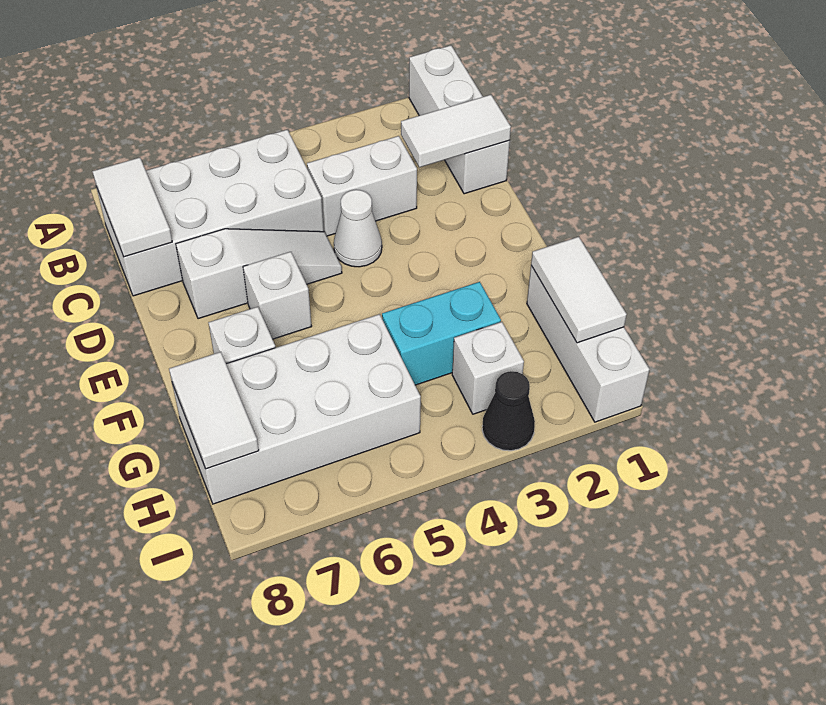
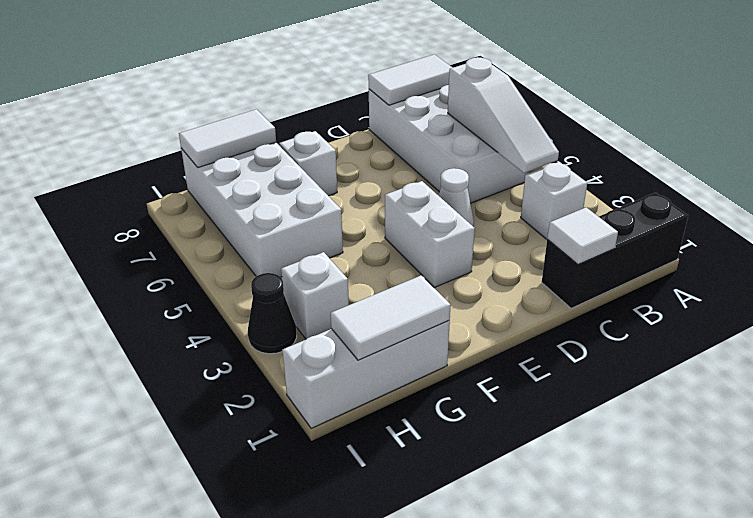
white brick A1:C1 level 1 -> black brick A1:C1 level 1
white tile C1:C2 level 2 -> white tile C1 level 2
white brick C3:C4 level 1 -> white brick E3:E4 level 1
white slope D5:D7 level 1 top 7 -> white slope B4:B6 level 2 top 6
white brick E6 level 1 -> white brick B3 level 1
cyan brick G3:G4 level 1 -> none

